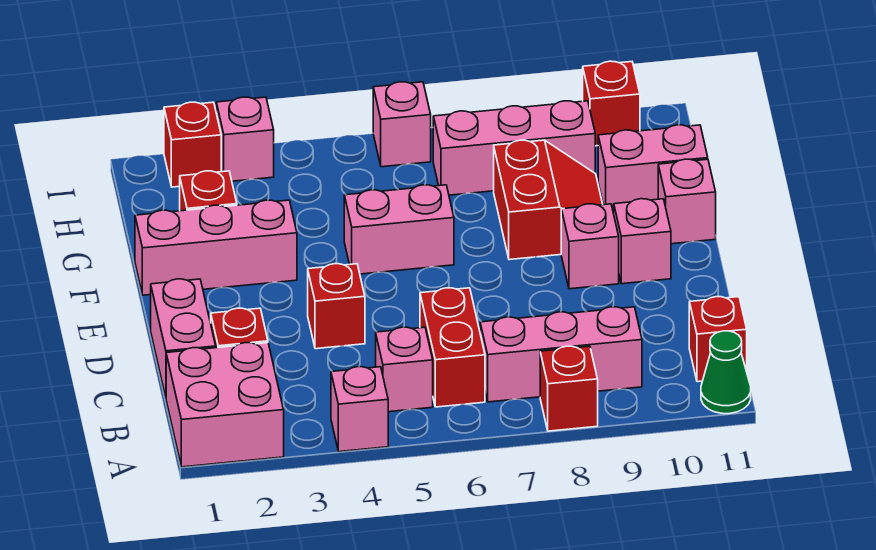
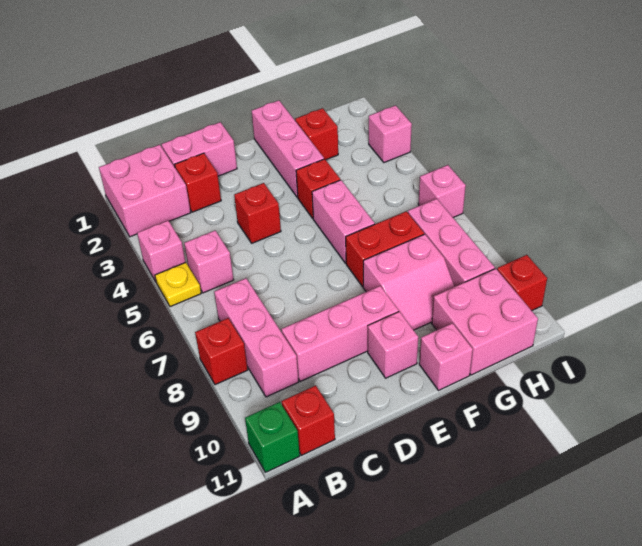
none -> yellow plate A5 level 1
green cone A11 level 1 -> green brick A11 level 1
red brick B6:C6 level 1 -> red brick F7:G7 level 1
pink brick E9 level 1 -> pink brick C9:E9 level 1
red slope F8:G9 level 1 top 8 -> pink slope F8:G9 level 1 top 8
pink brick G10:G11 level 1 -> pink brick G10:H11 level 1
red brick I2 level 1 -> red brick F4 level 1

